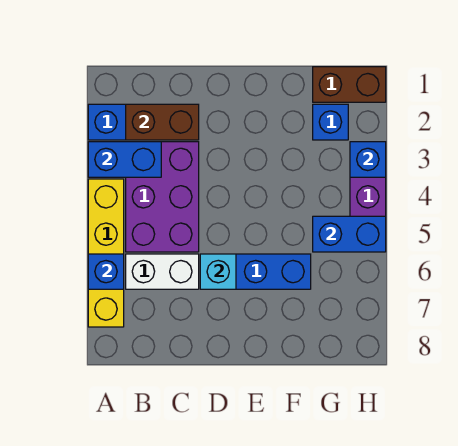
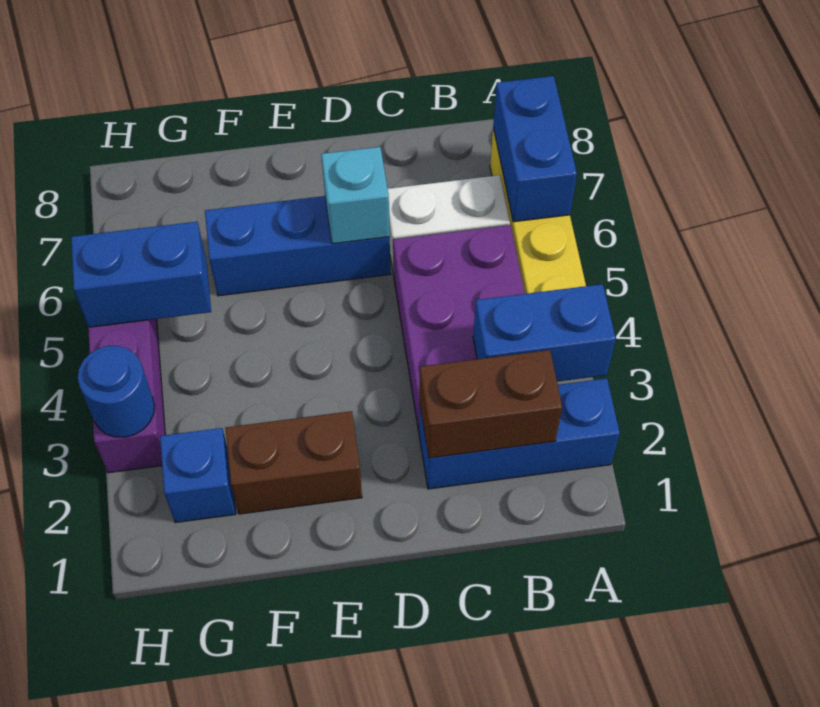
blue brick A6 level 2 -> blue brick A6:A7 level 2
brown brick G1:H1 level 1 -> brown brick E2:F2 level 1
blue brick H3 level 2 -> blue round brick H3 level 2

